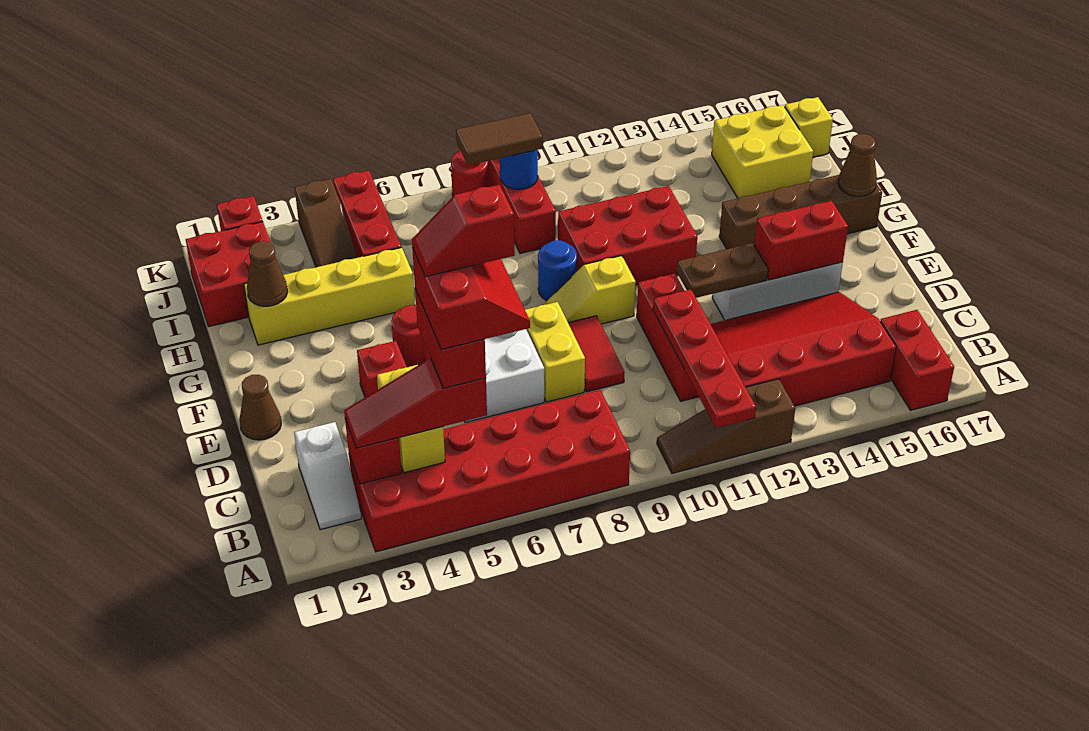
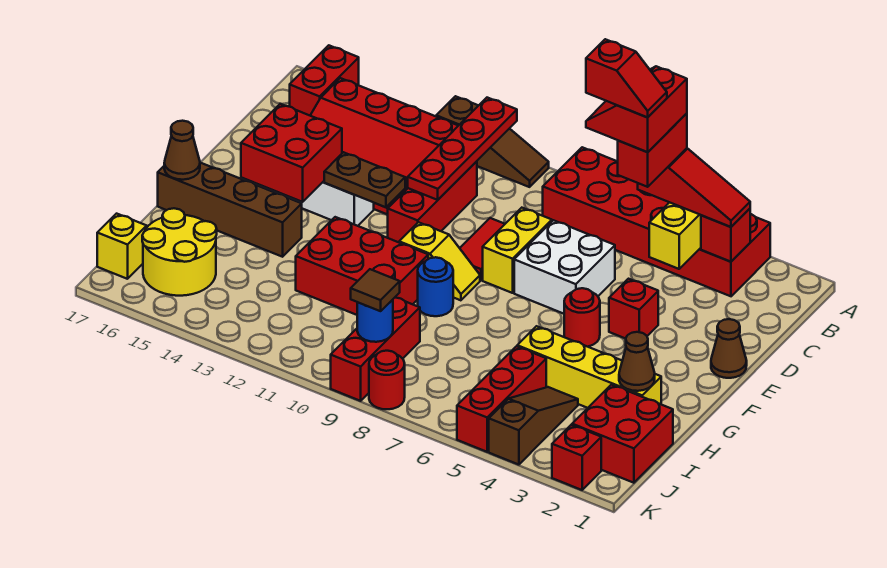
white slope B2:C2 level 1 top C -> none
red brick E14:E15 level 2 -> red brick E14:F15 level 2
yellow brick I15:J16 level 1 -> yellow round brick I15:J16 level 1
brown tile J8:J9 level 3 -> brown tile J9 level 3

